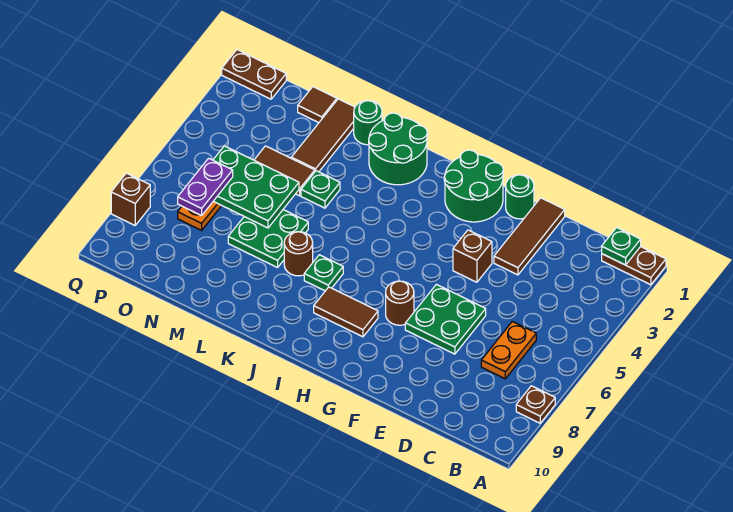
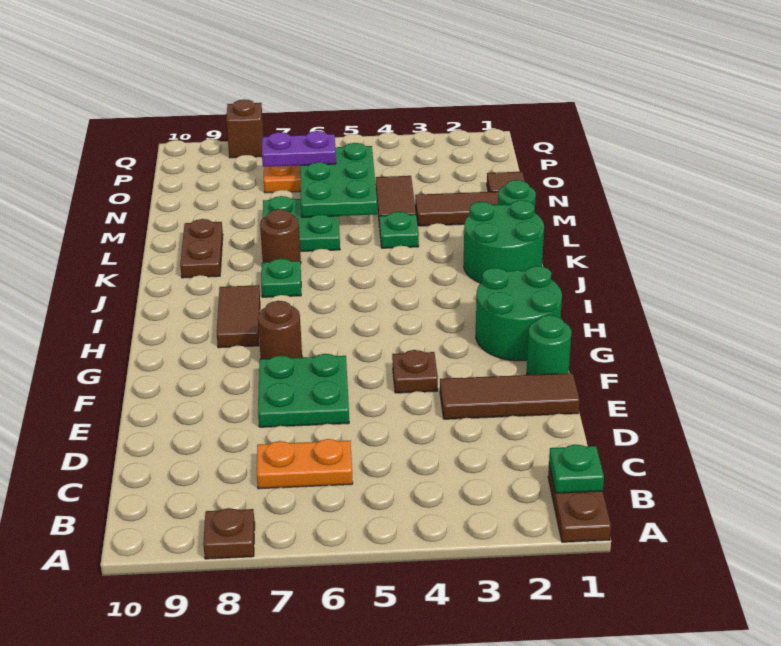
brown brick F4 level 1 -> brown plate F4 level 1
brown plate P1:Q1 level 1 -> brown plate K9:L9 level 1

